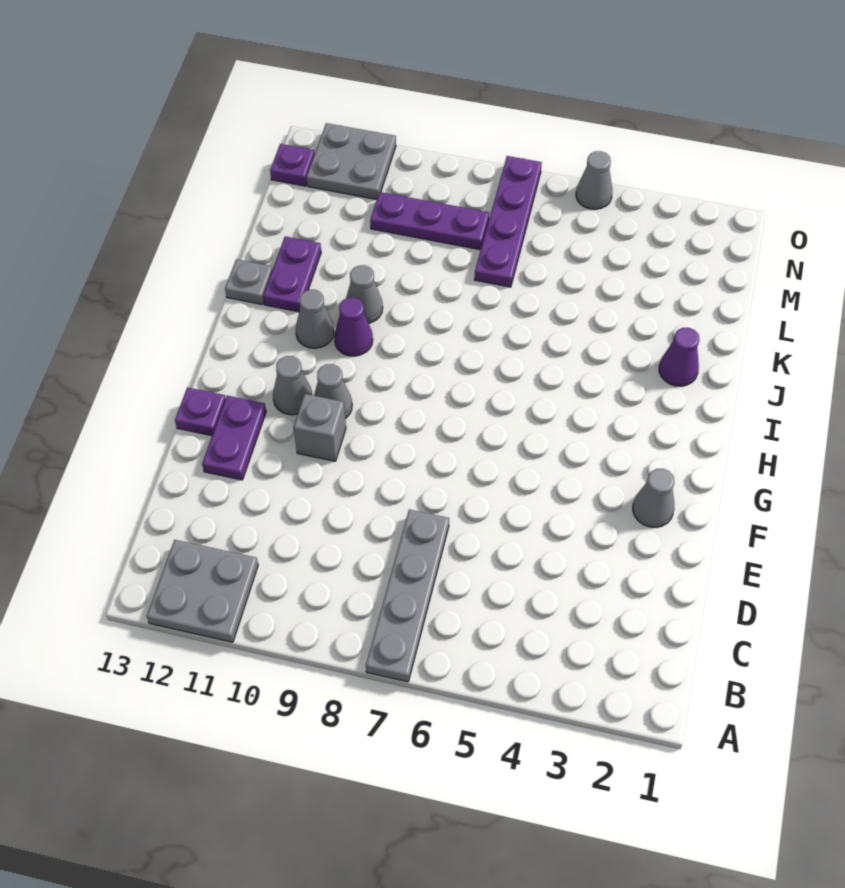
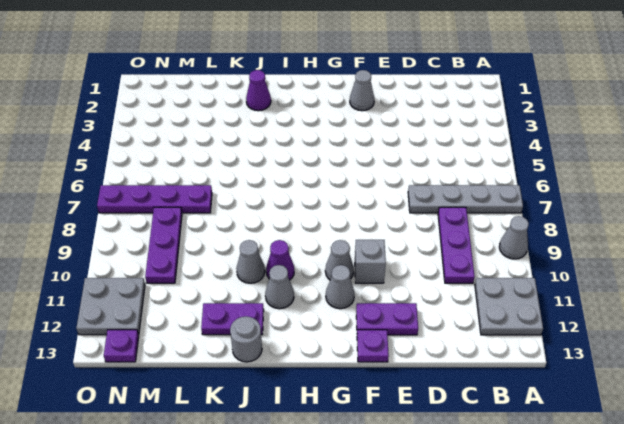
none -> purple plate C8:C10 level 1
grey plate J13 level 1 -> grey round brick J13 level 1
grey cone O5 level 1 -> grey cone A9 level 1

